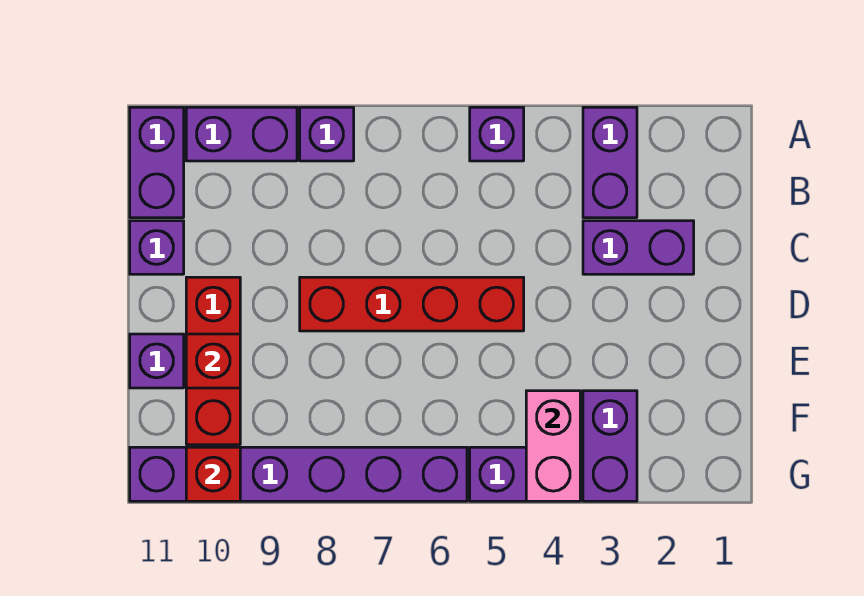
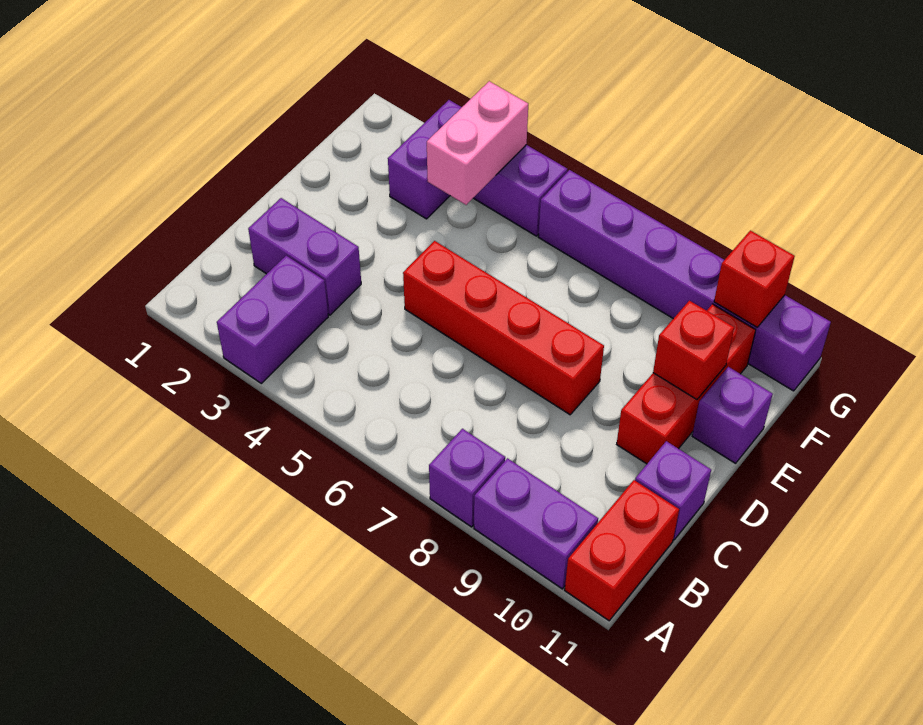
purple brick A5 level 1 -> none
purple brick A11:B11 level 1 -> red brick A11:B11 level 1

